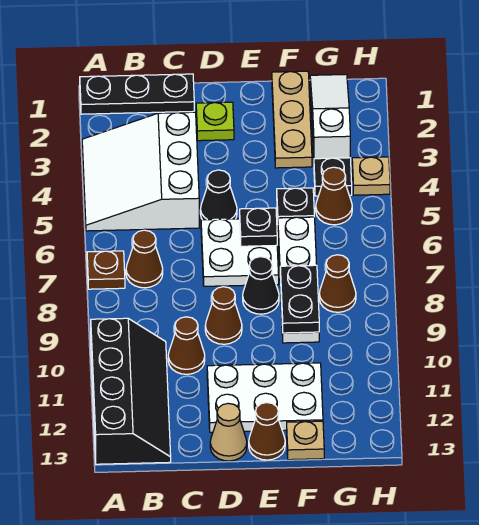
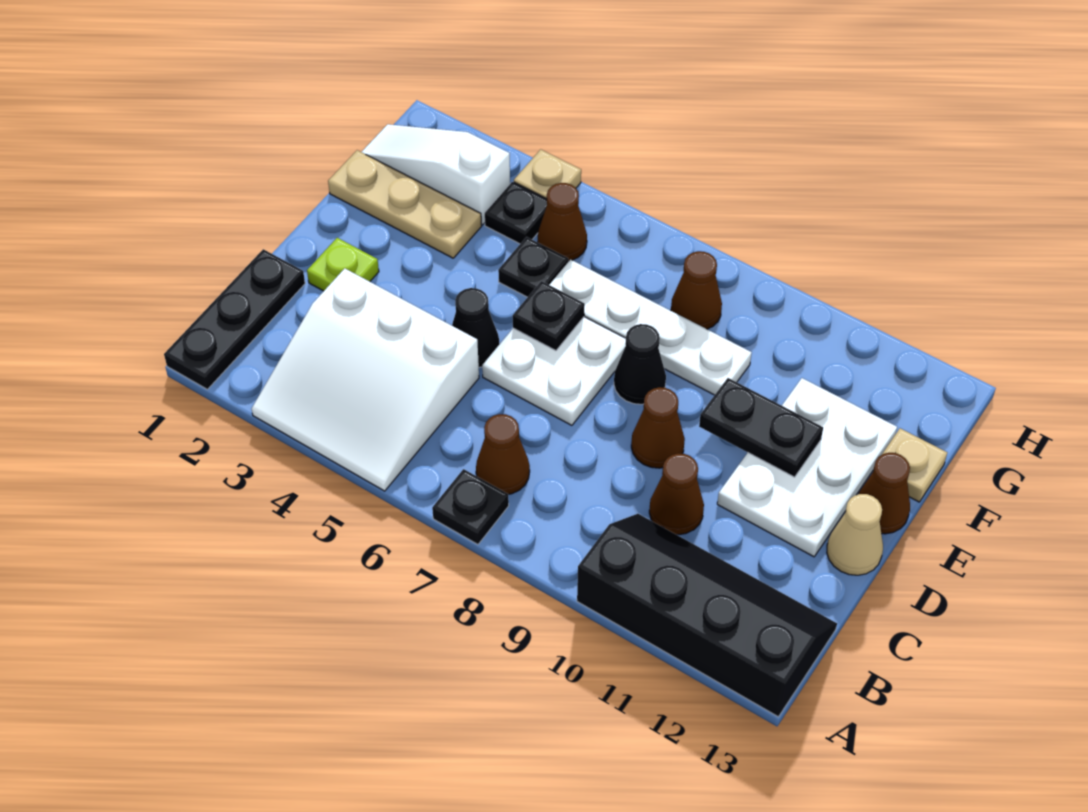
brown plate A7 level 1 -> black plate A7 level 1
black plate F8:F9 level 2 -> black plate E10:E11 level 2

